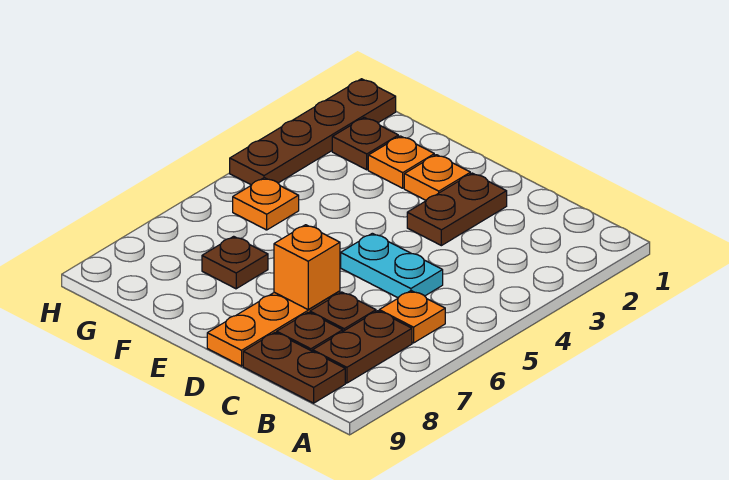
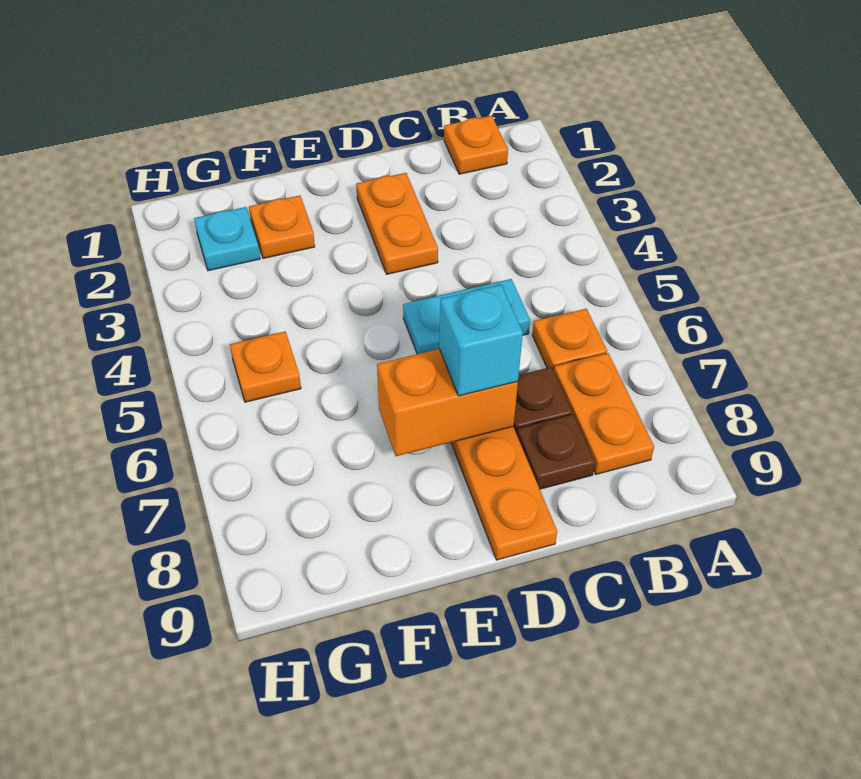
brown plate B7:B8 level 1 -> orange plate B7:B8 level 1
brown plate B9:C9 level 1 -> none
brown plate D2:D3 level 1 -> orange plate D2:D3 level 1
orange brick D7 level 2 -> orange brick D7:E7 level 2
none -> cyan brick D7 level 3
orange plate E2 level 1 -> orange plate B1 level 1
brown plate F7 level 1 -> none
brown plate G2 level 1 -> cyan plate G2 level 1
brown plate H1:H4 level 1 -> none

